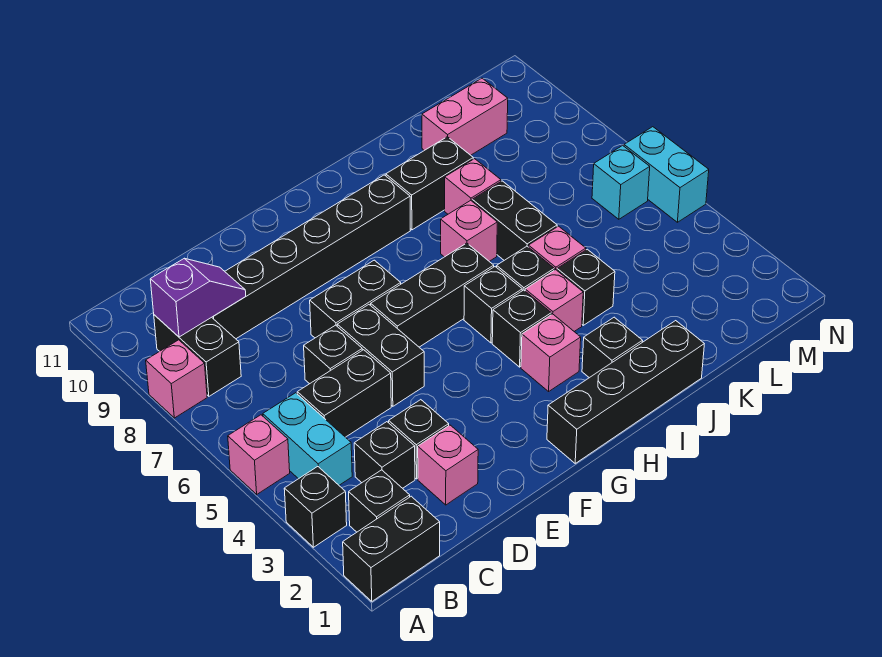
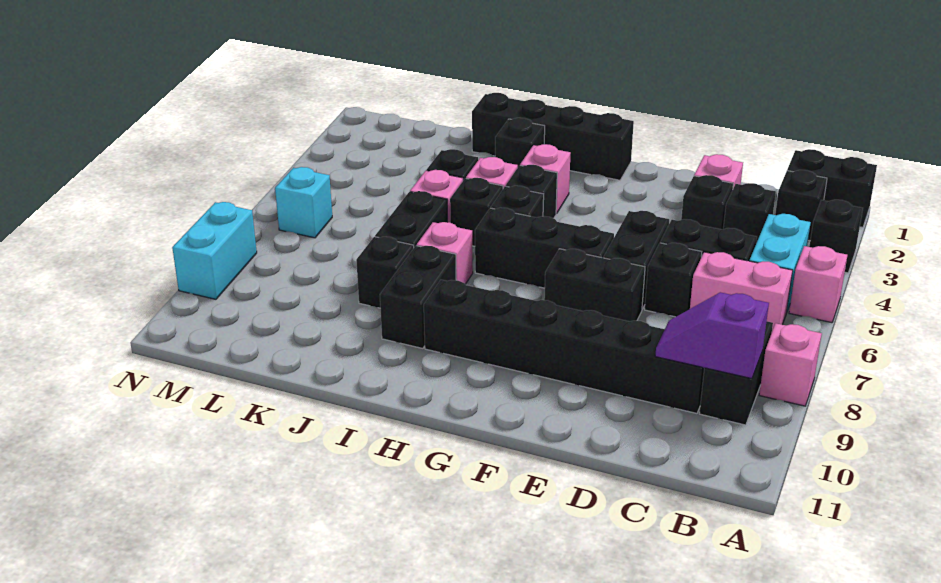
black brick I9:J9 level 1 -> black brick I8:I9 level 1
pink brick J8 level 1 -> black brick J8 level 1
pink brick K10:L10 level 1 -> pink brick B6:C6 level 1
cyan brick N5:N6 level 1 -> cyan brick N8:N9 level 1

